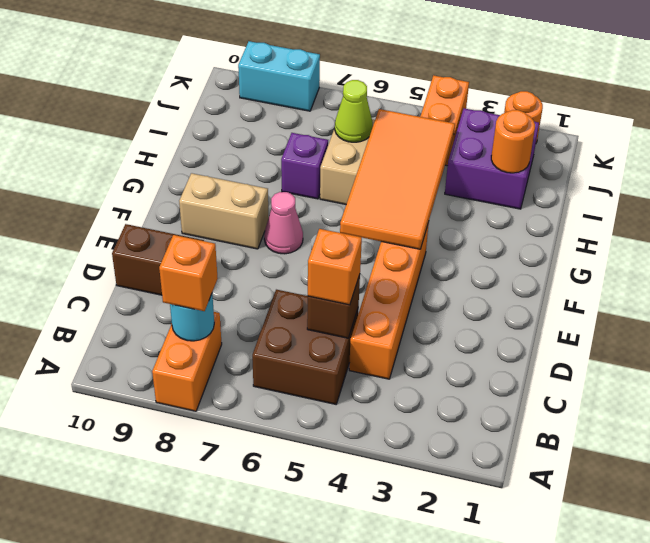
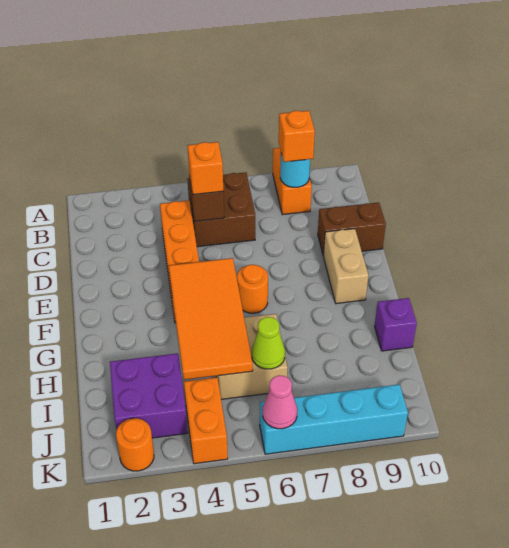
pink cone F7 level 1 -> pink cone K6 level 2
tan brick F8:F9 level 1 -> tan brick E9:F9 level 1
purple brick H7 level 1 -> purple brick H10 level 1
orange round brick I2 level 2 -> orange round brick F6 level 1
cyan brick K8:K9 level 1 -> cyan brick K6:K9 level 1

